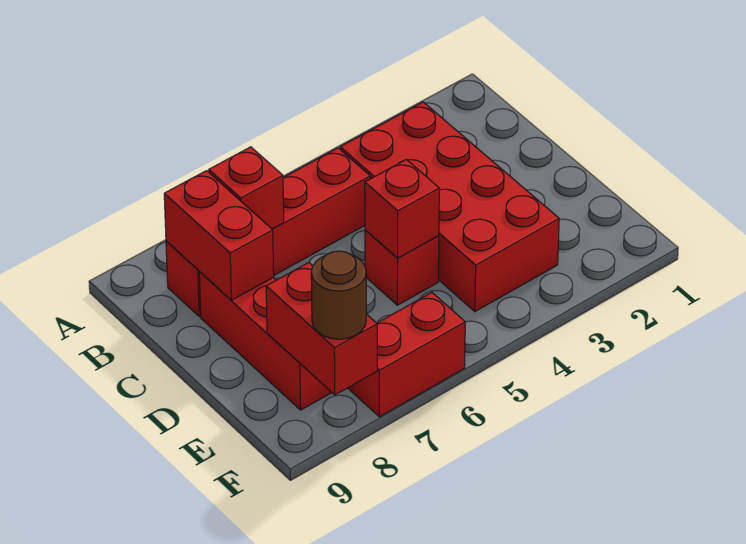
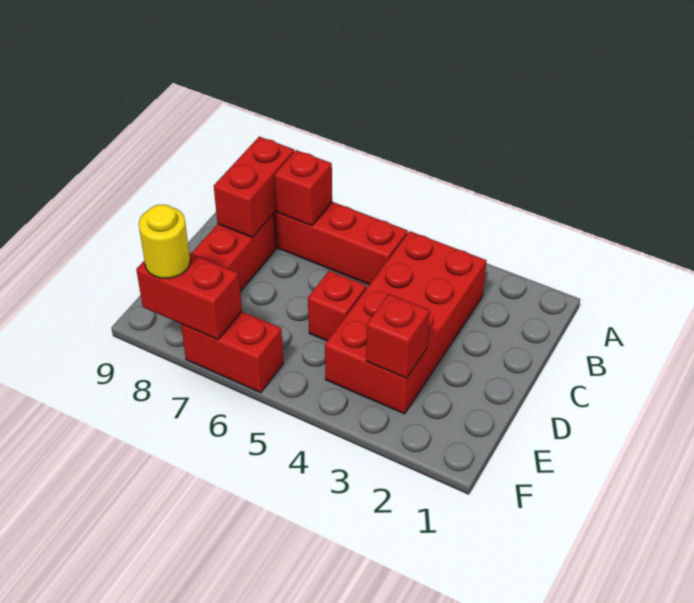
red brick D5 level 2 -> red brick E3 level 2
red brick E8:F8 level 2 -> red brick F7:F8 level 2
brown round brick F8 level 3 -> yellow round brick F8 level 3

